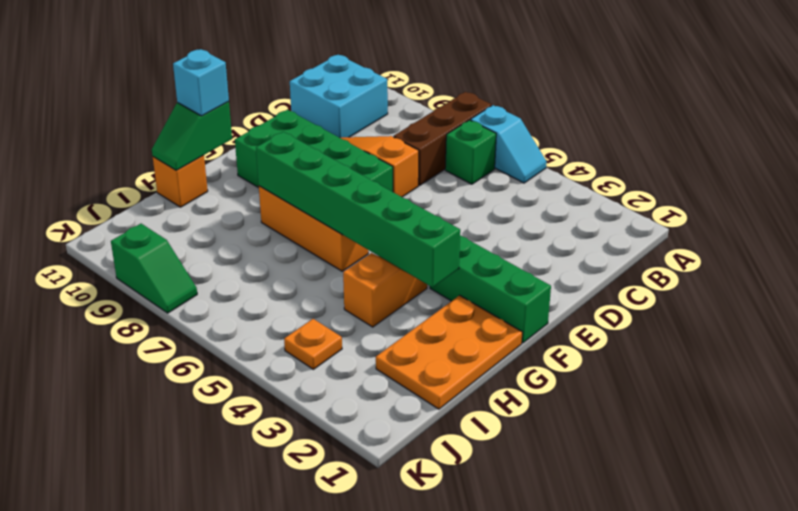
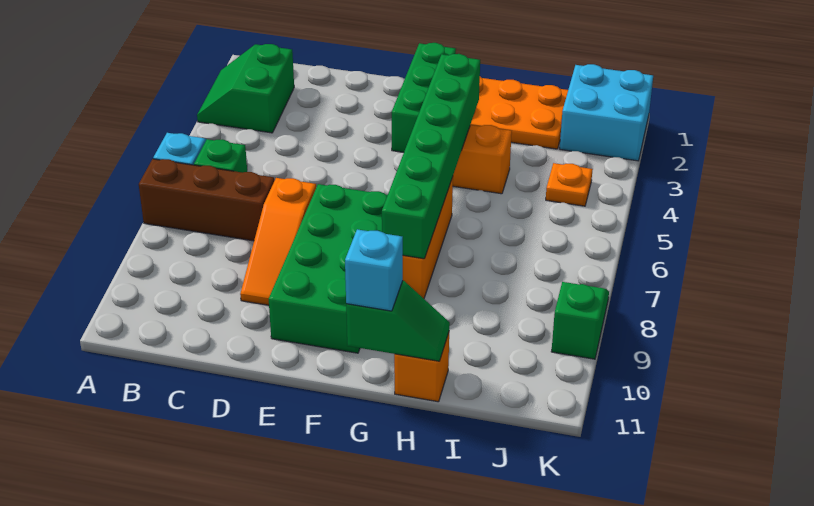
none -> green slope A2:B3 level 1 top B
cyan brick B10:C11 level 1 -> cyan brick J1:K2 level 1

